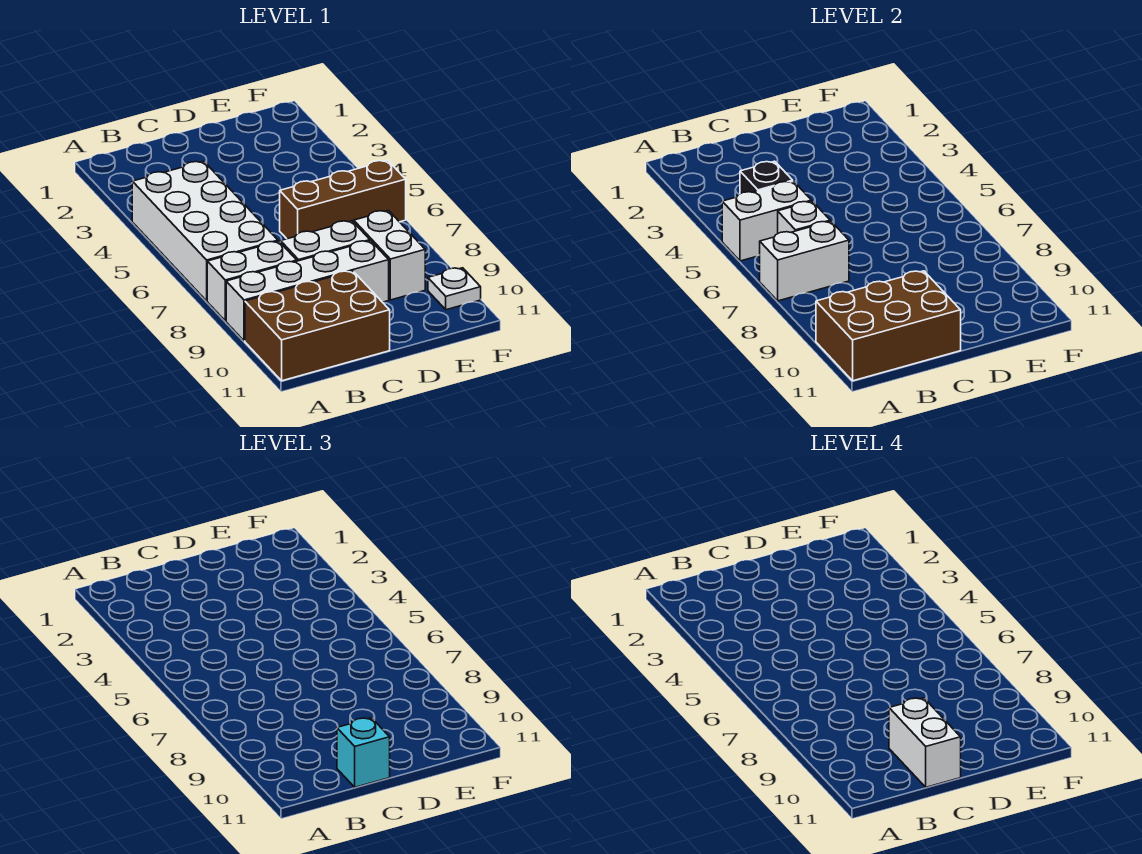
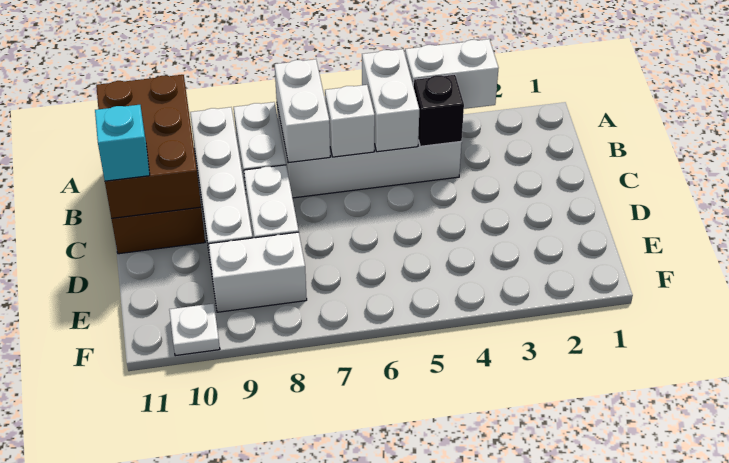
white brick C10:C11 level 4 -> white brick A3:A4 level 2
brown brick D6:F6 level 1 -> none

